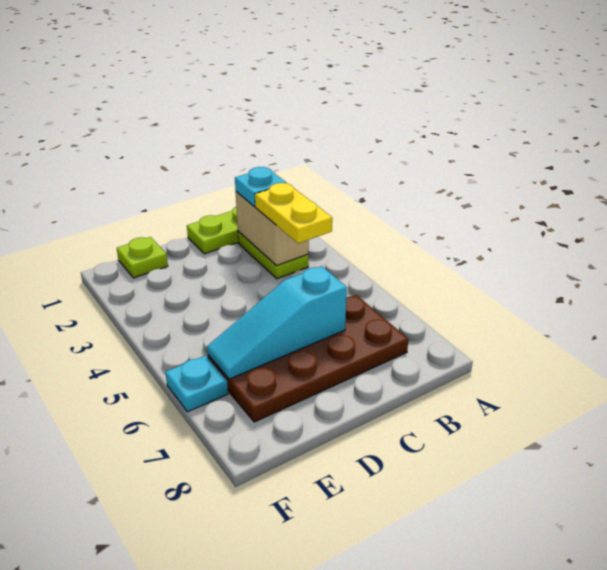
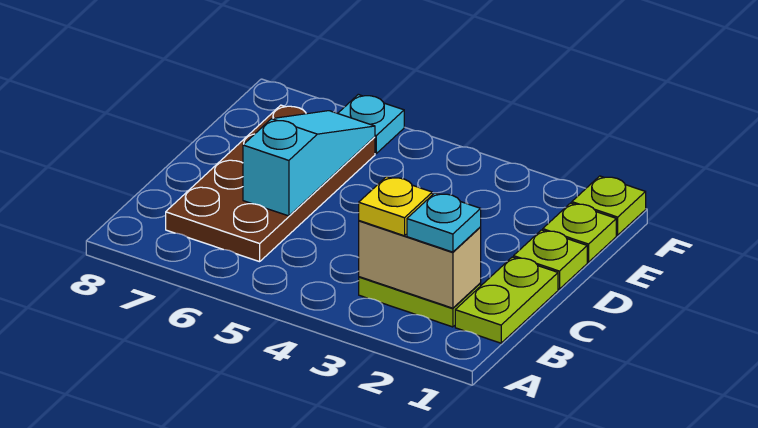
yellow plate B3:B4 level 3 -> yellow plate B3 level 3
none -> lime plate D1 level 1
none -> lime plate F1 level 1

